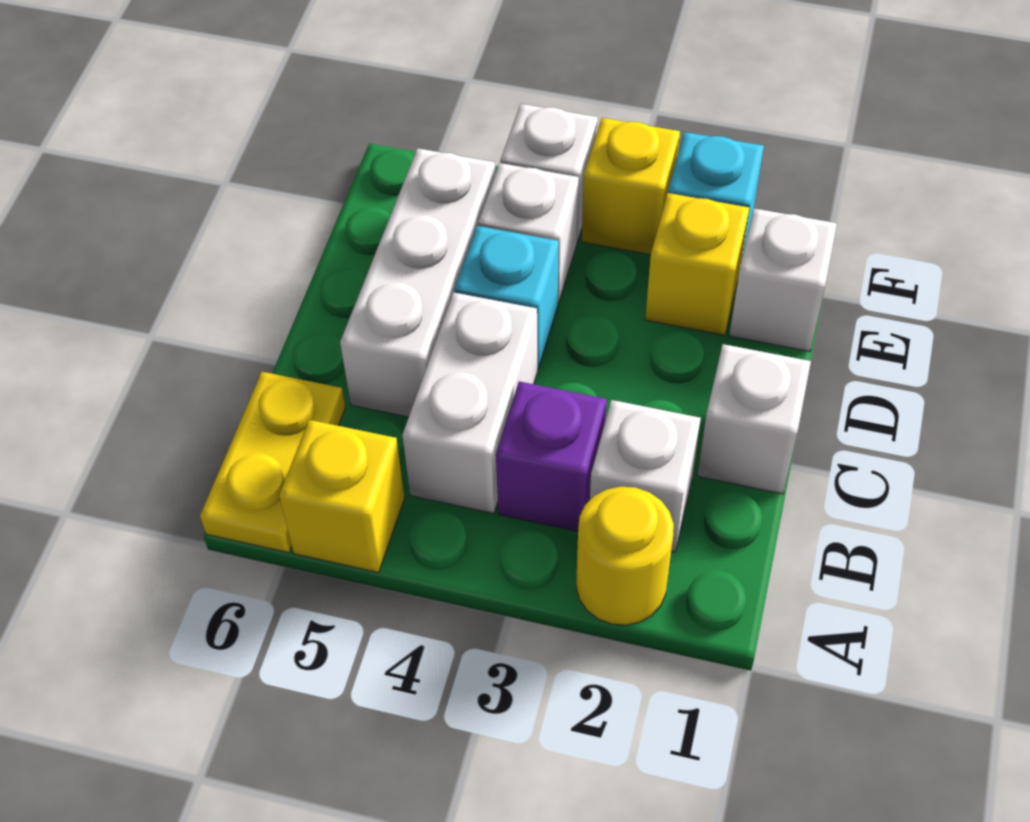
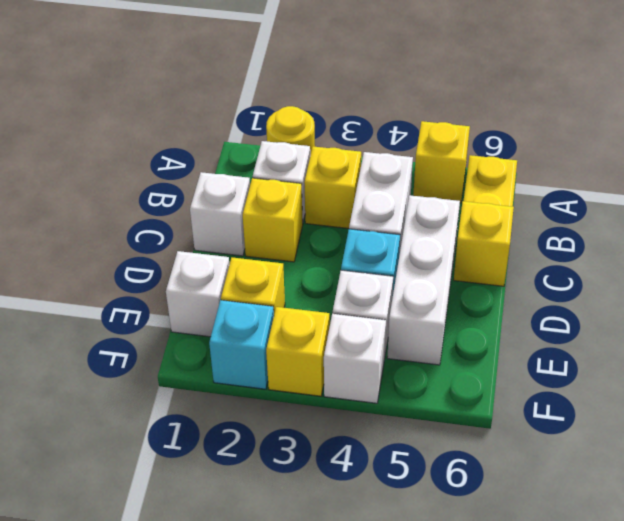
purple brick B3 level 1 -> yellow brick B3 level 1
none -> yellow brick C2 level 1
none -> yellow brick C6 level 1

